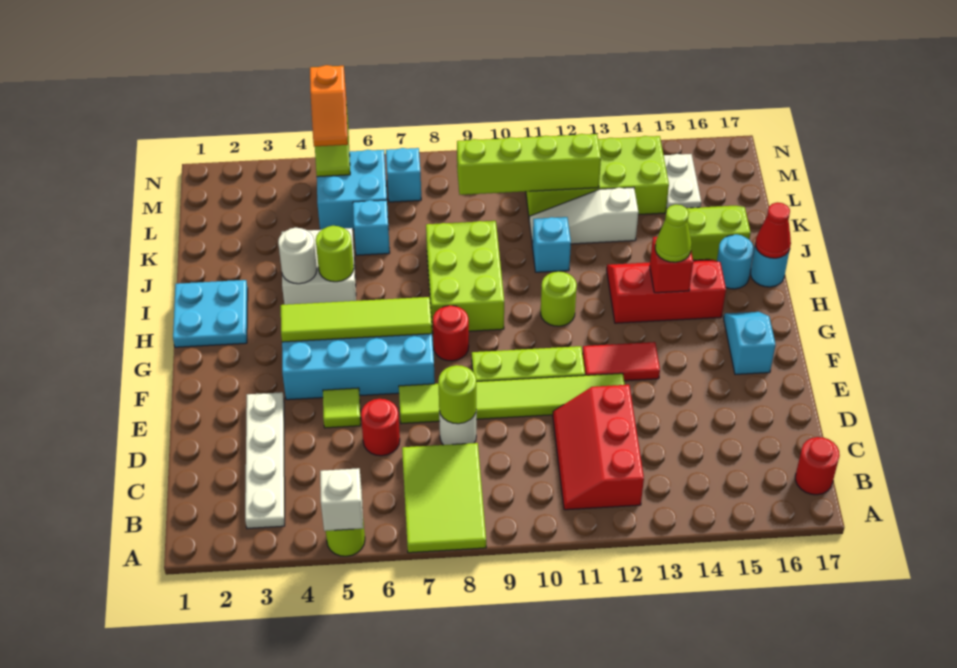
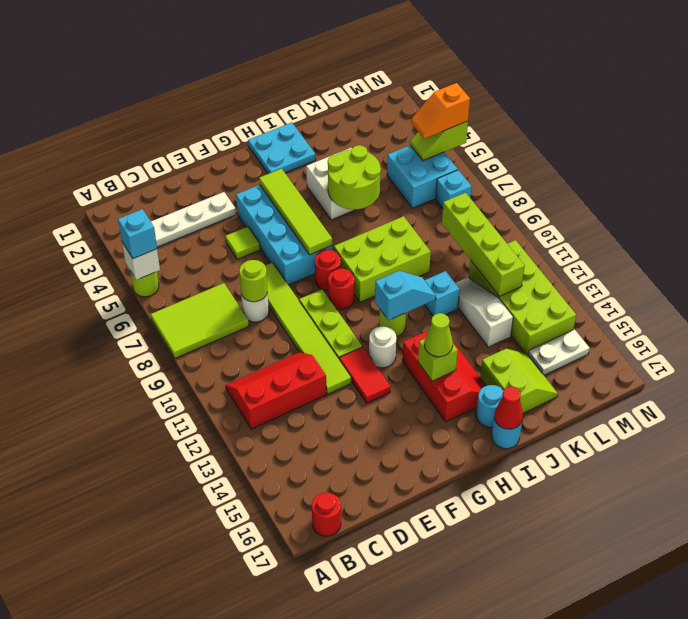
red round brick D6 level 1 -> red round brick G9 level 1
cyan slope F16:G16 level 1 top F -> cyan slope H11:I11 level 2 top H
red brick H14 level 2 -> lime brick H14 level 2
white round brick I4 level 2 -> white round brick G12 level 1
lime round brick I5 level 2 -> lime round brick I5:J6 level 2
cyan brick K6 level 1 -> cyan brick A5 level 3

